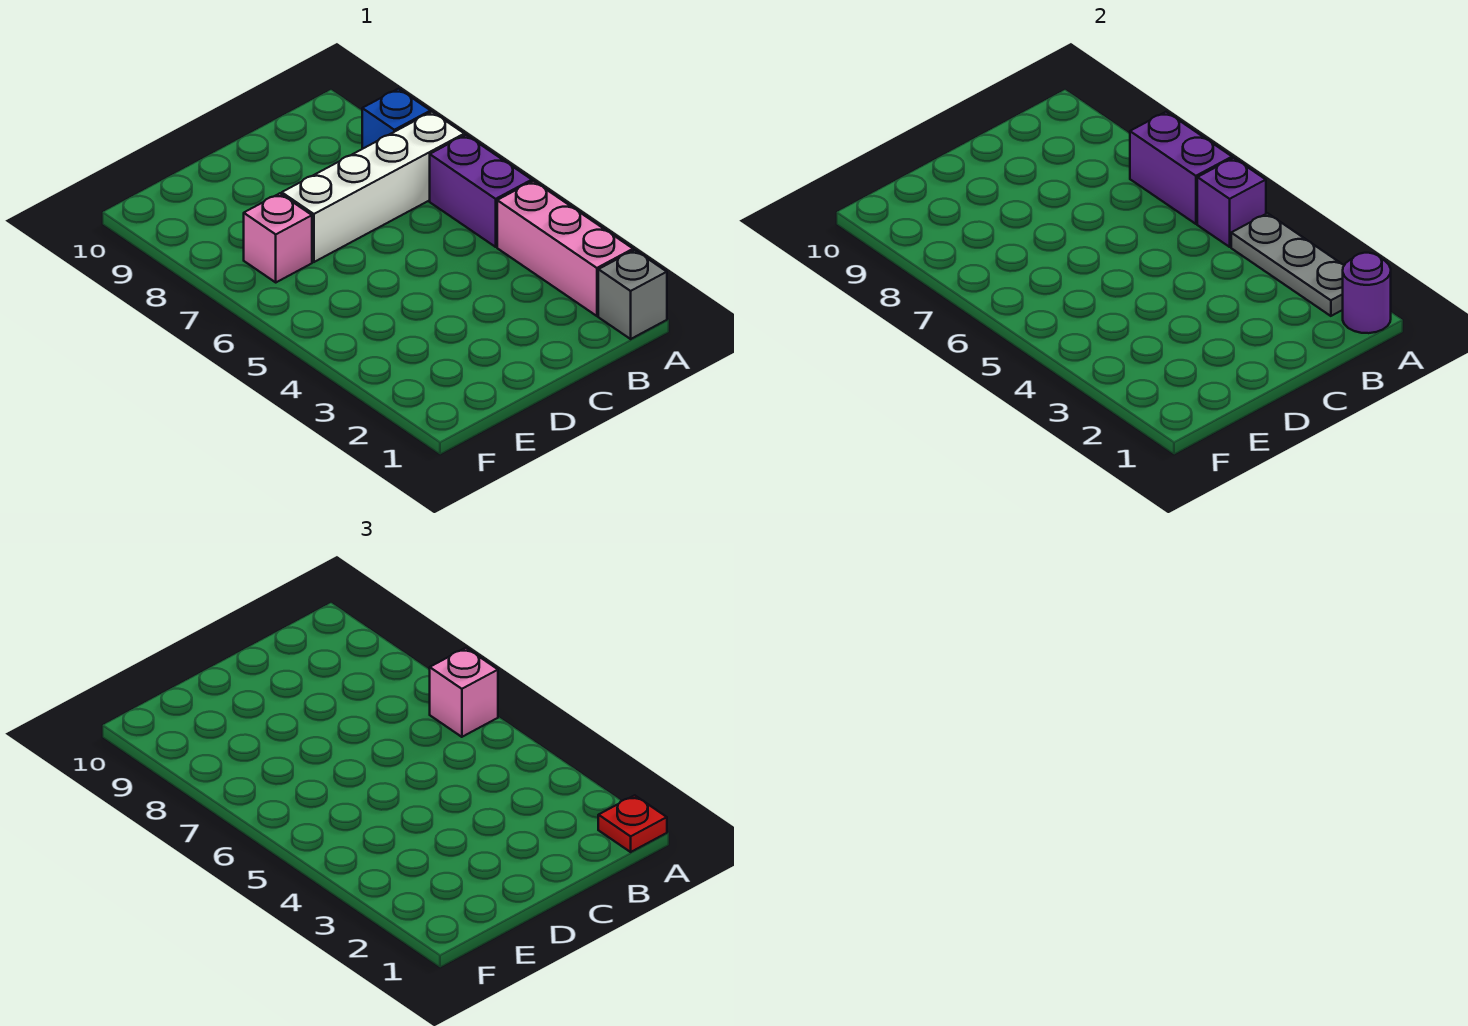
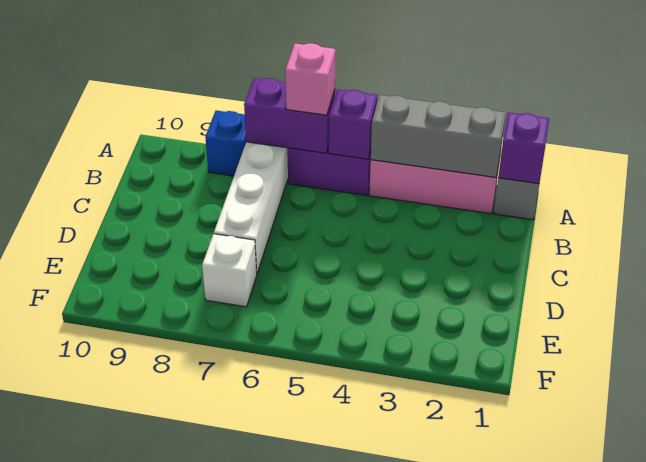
purple round brick A1 level 2 -> purple brick A1 level 2
red plate A1 level 3 -> none
grey plate A2:A4 level 2 -> grey brick A2:A4 level 2
pink brick E7 level 1 -> white brick E7 level 1

